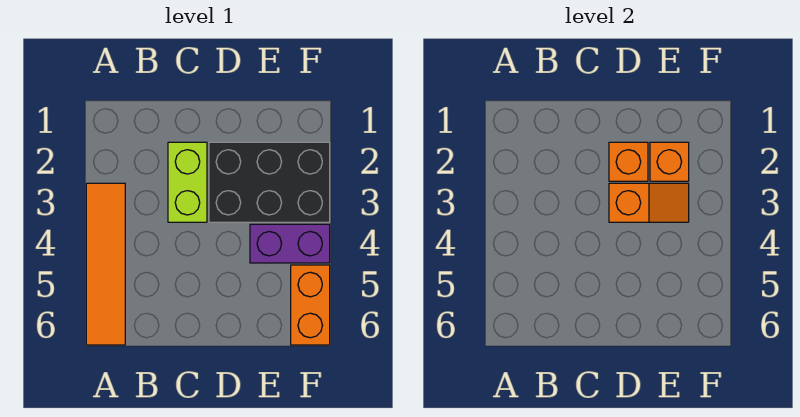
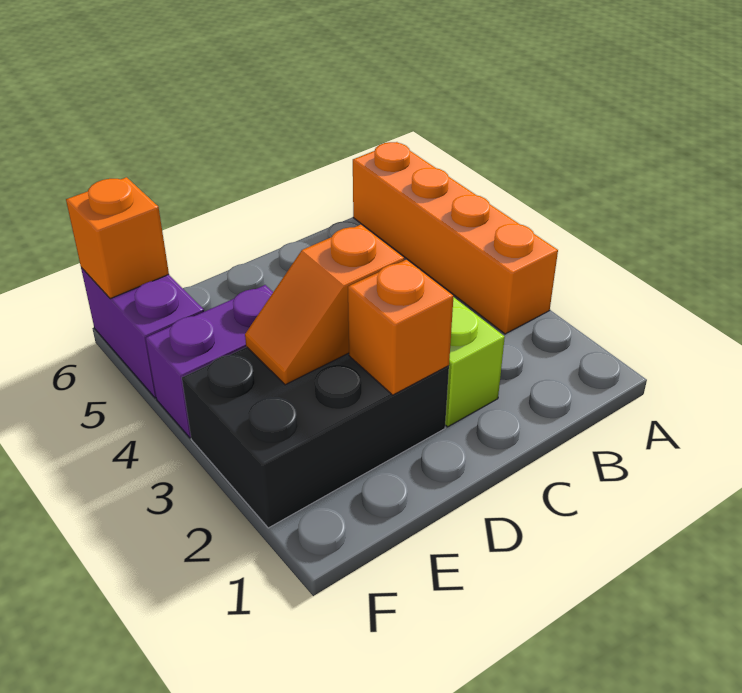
orange tile A3:A6 level 1 -> orange brick A3:A6 level 1
orange brick E2 level 2 -> orange brick F6 level 2
orange brick F5:F6 level 1 -> purple brick F5:F6 level 1

